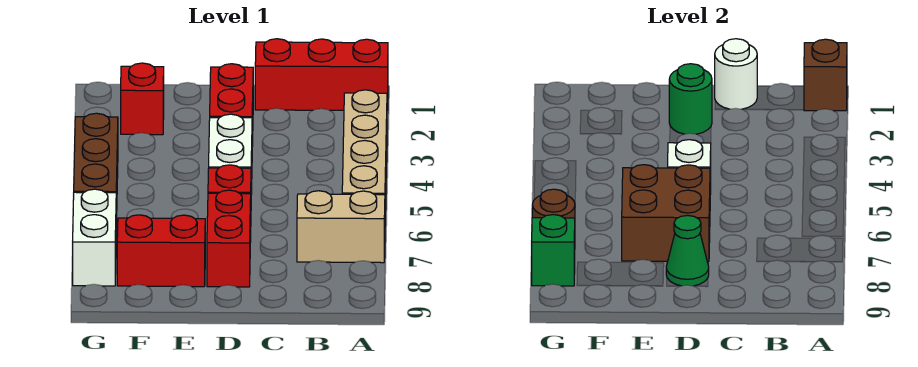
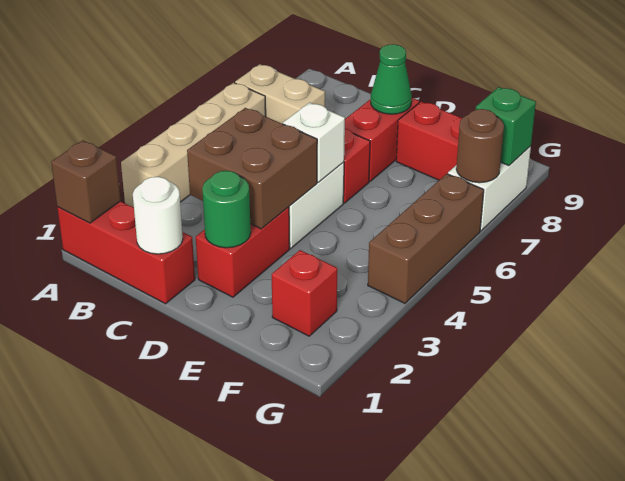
brown brick D6:E7 level 2 -> brown brick C3:D4 level 2

